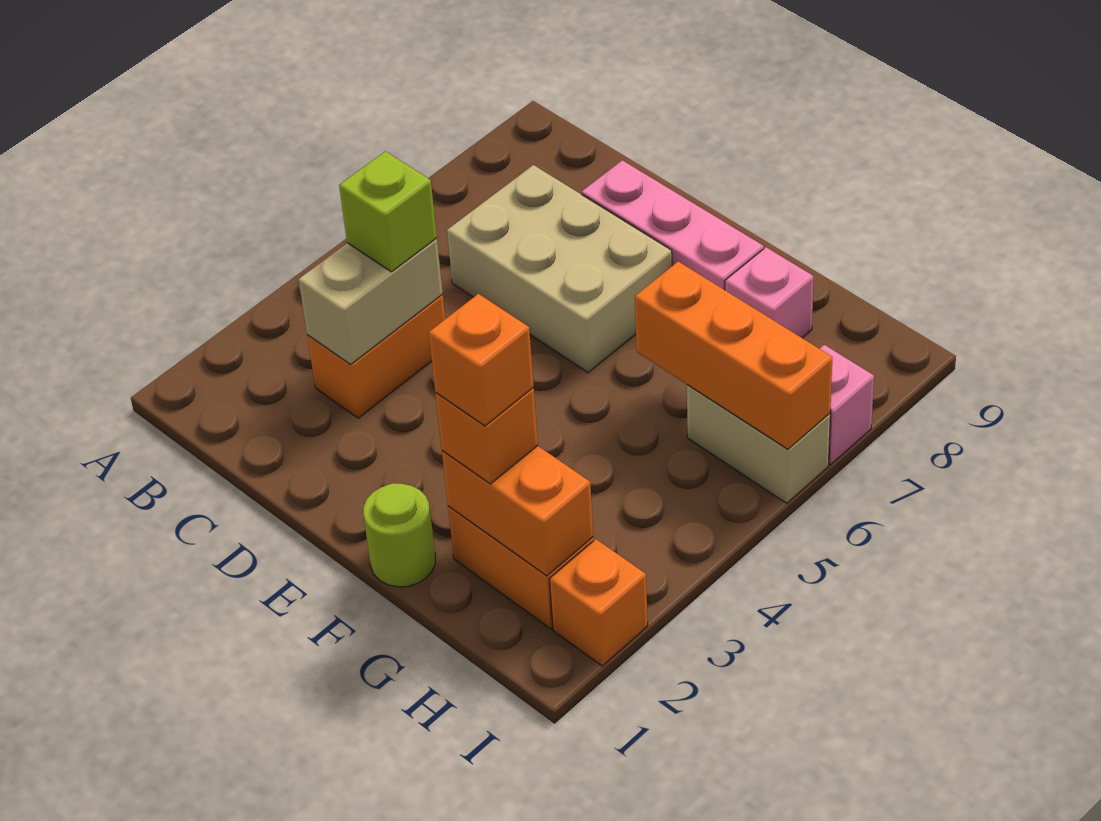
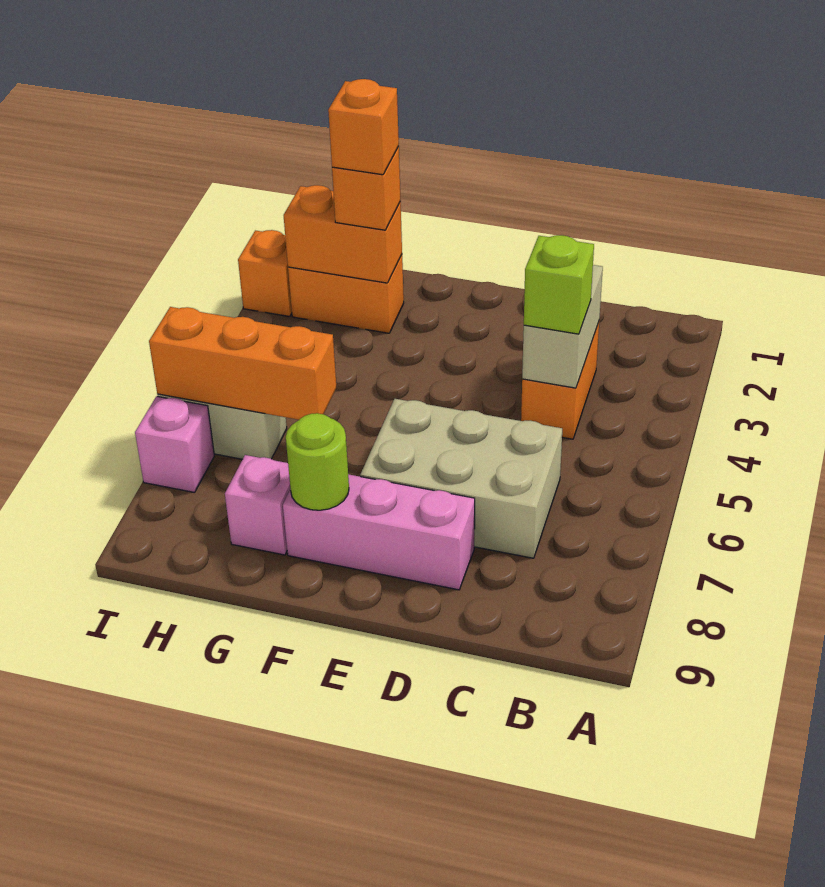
lime round brick F1 level 1 -> lime round brick F8 level 2

